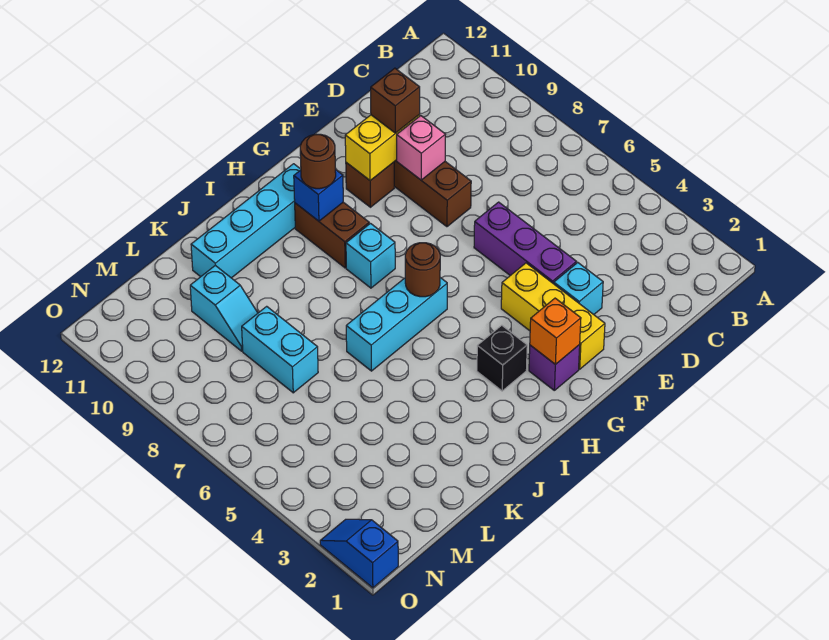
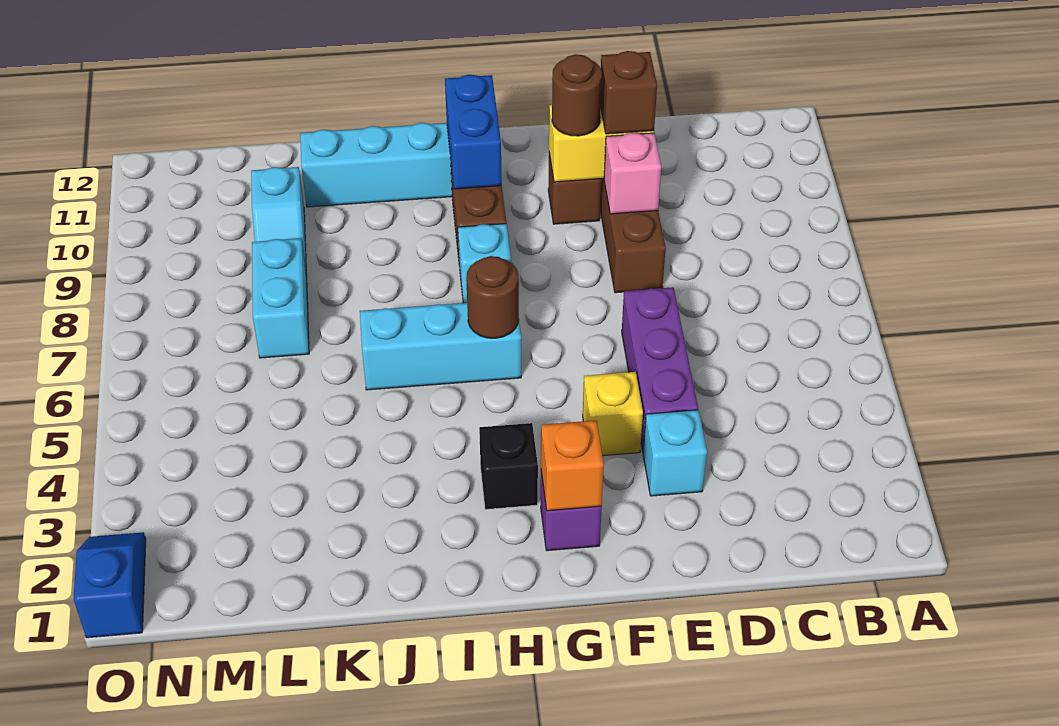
yellow brick F2:F4 level 1 -> yellow brick F4 level 1
blue brick H10 level 2 -> blue brick H10:H11 level 2
brown round brick H10 level 3 -> brown round brick F10 level 3

